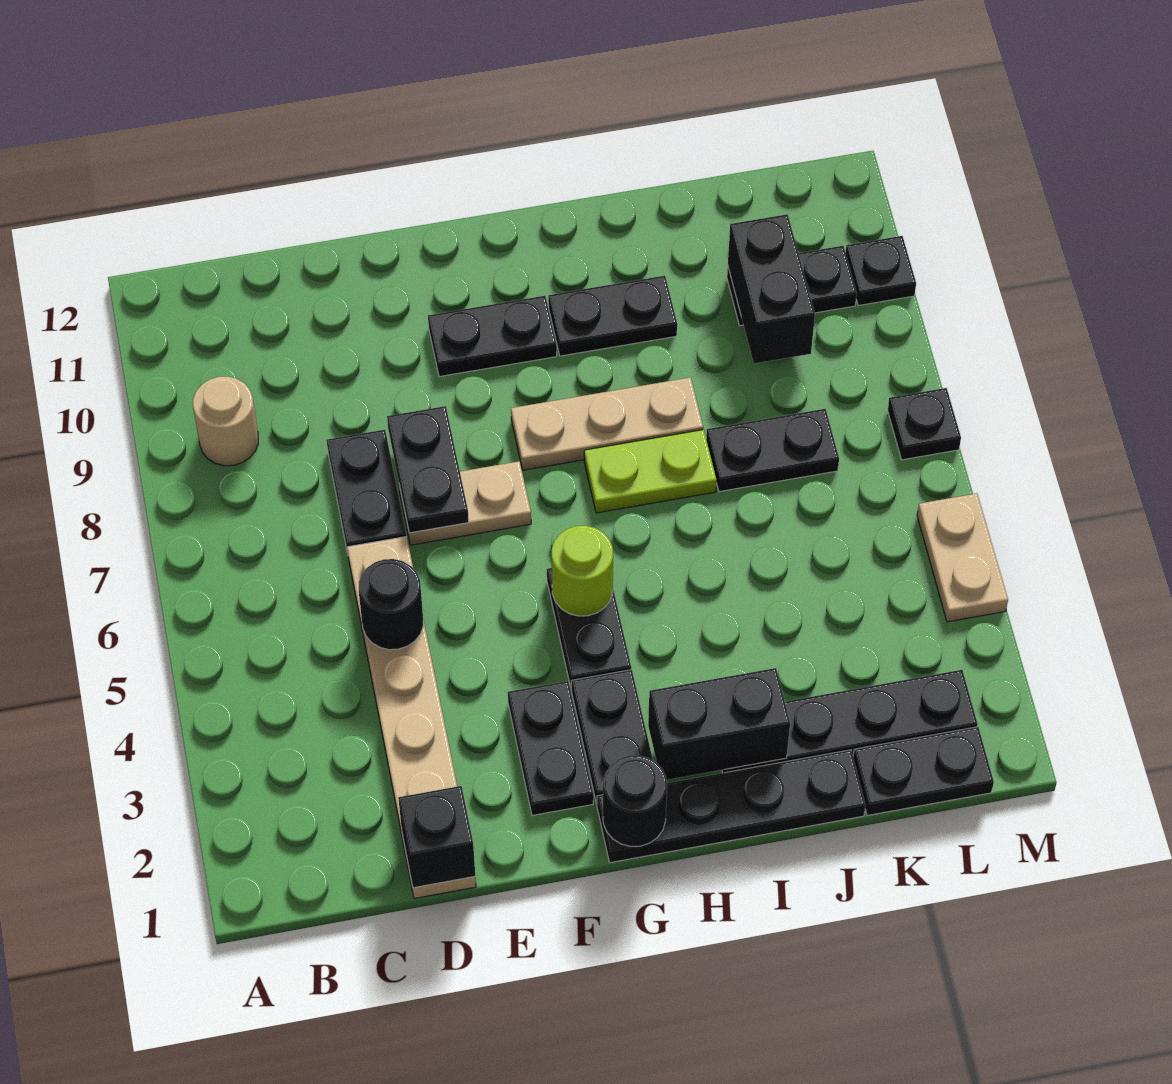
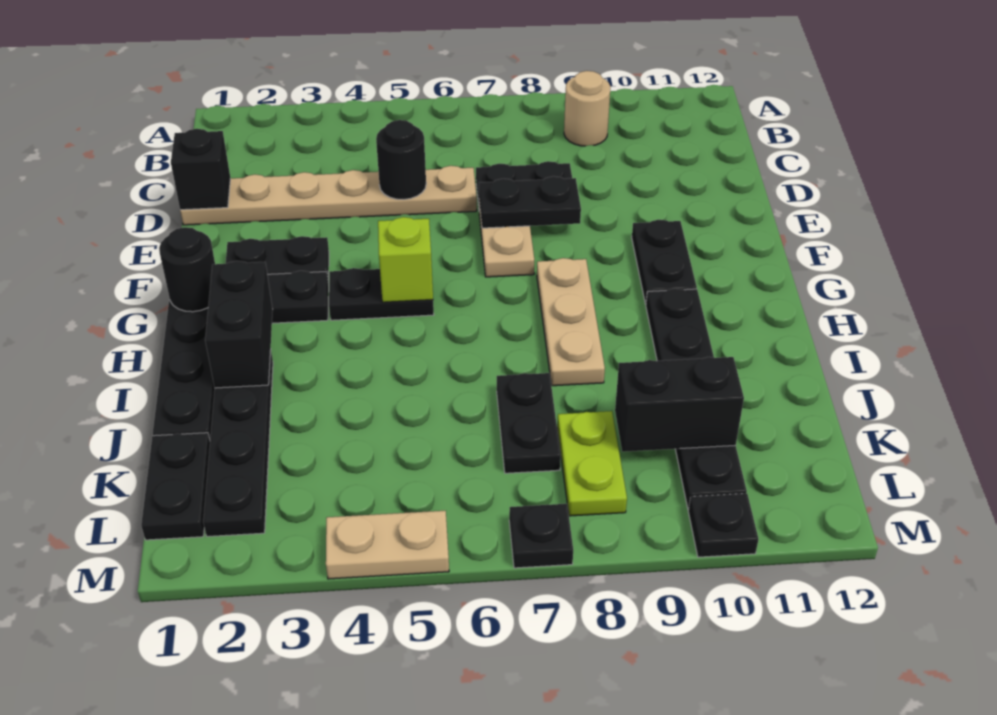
lime round brick G5 level 2 -> lime brick G5 level 2
lime plate H7:I7 level 1 -> lime plate K8:L8 level 1

